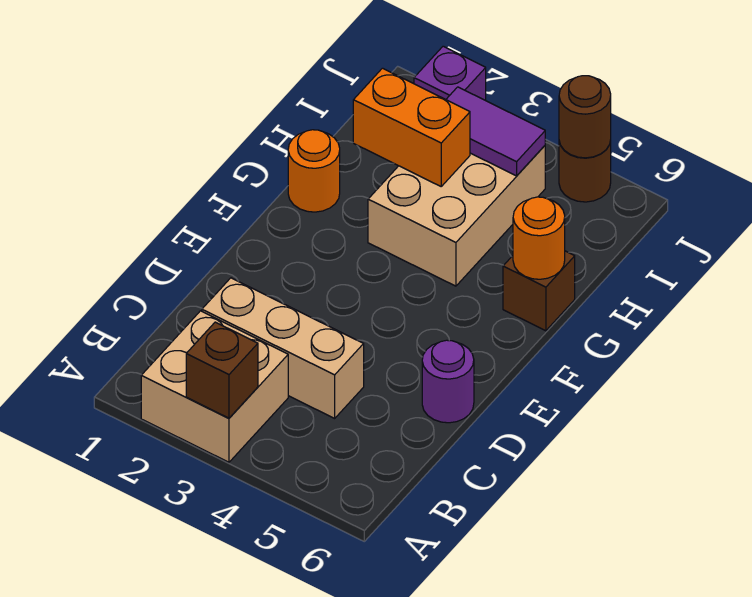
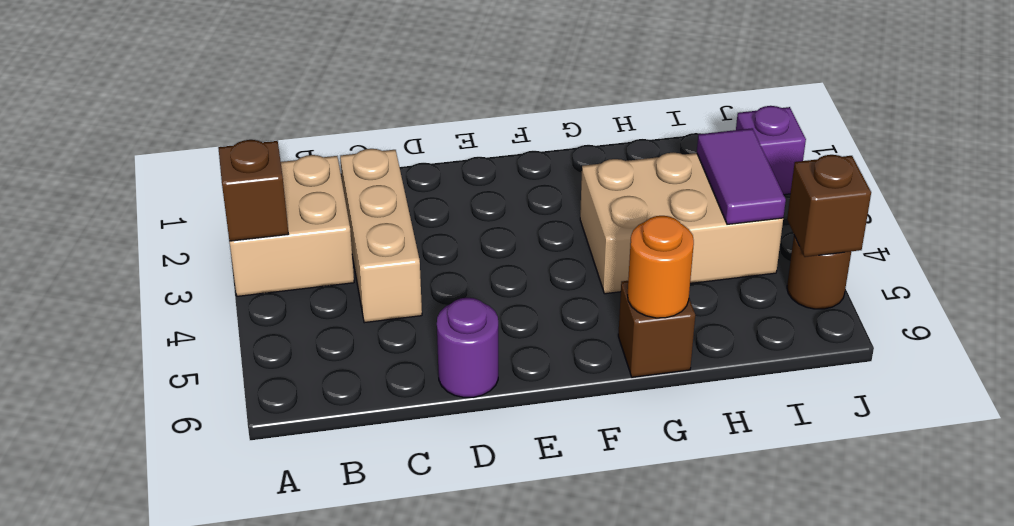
orange round brick G1 level 1 -> none
orange brick H2:H3 level 2 -> none
brown round brick J5 level 2 -> brown brick J5 level 2

